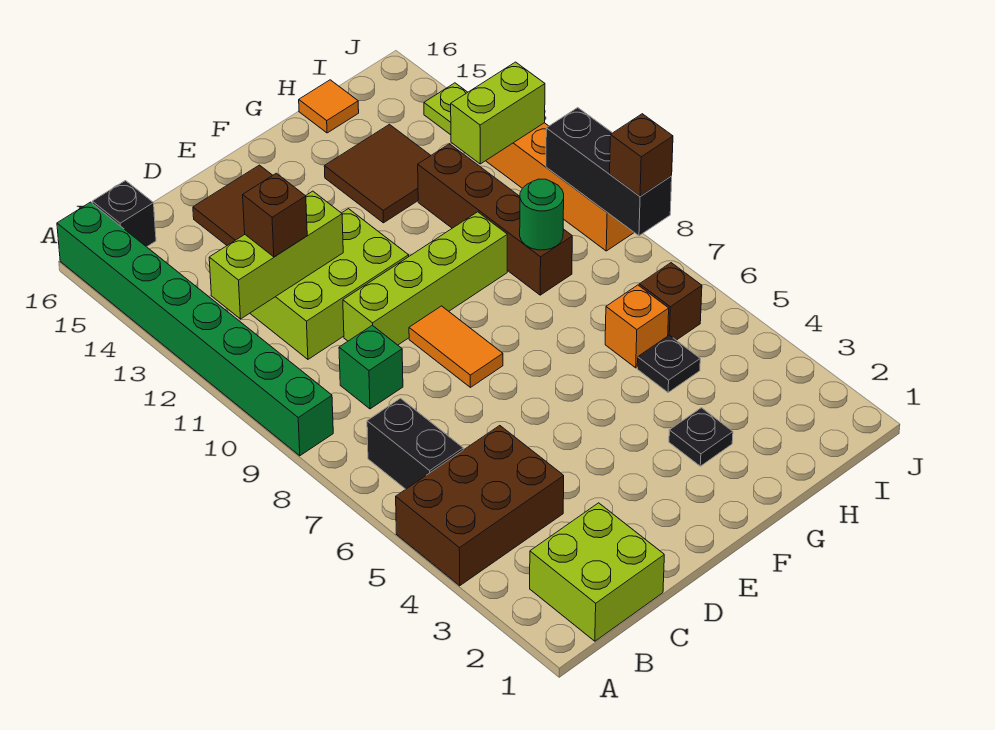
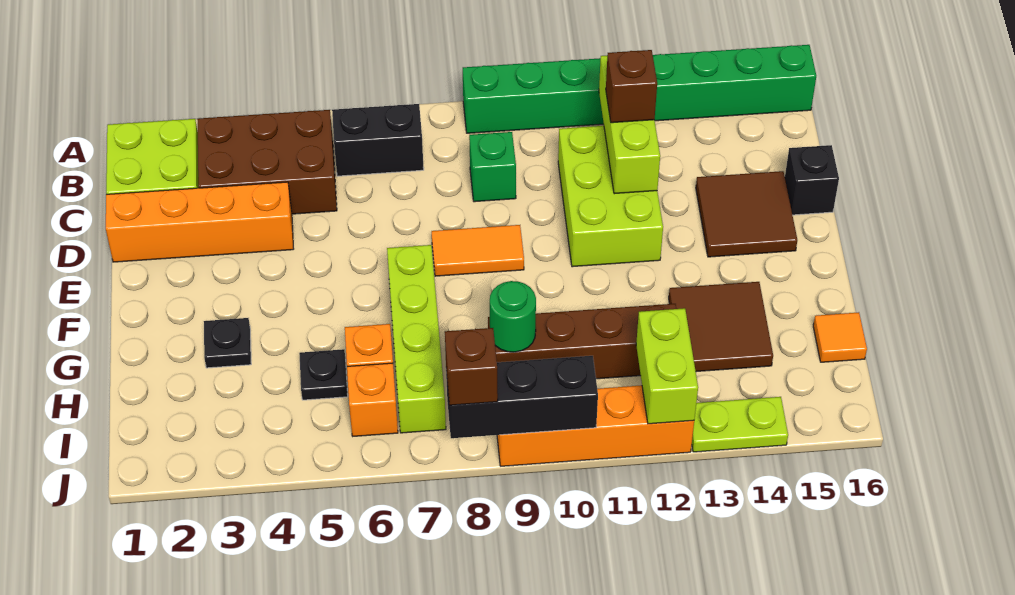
brown brick A4:C5 level 1 -> brown brick B3:C5 level 1
black brick B16 level 1 -> black brick D16 level 1
none -> orange brick D1:D4 level 1
lime brick D10:G10 level 1 -> lime brick F7:I7 level 1
brown brick I6 level 1 -> orange brick I6 level 1

